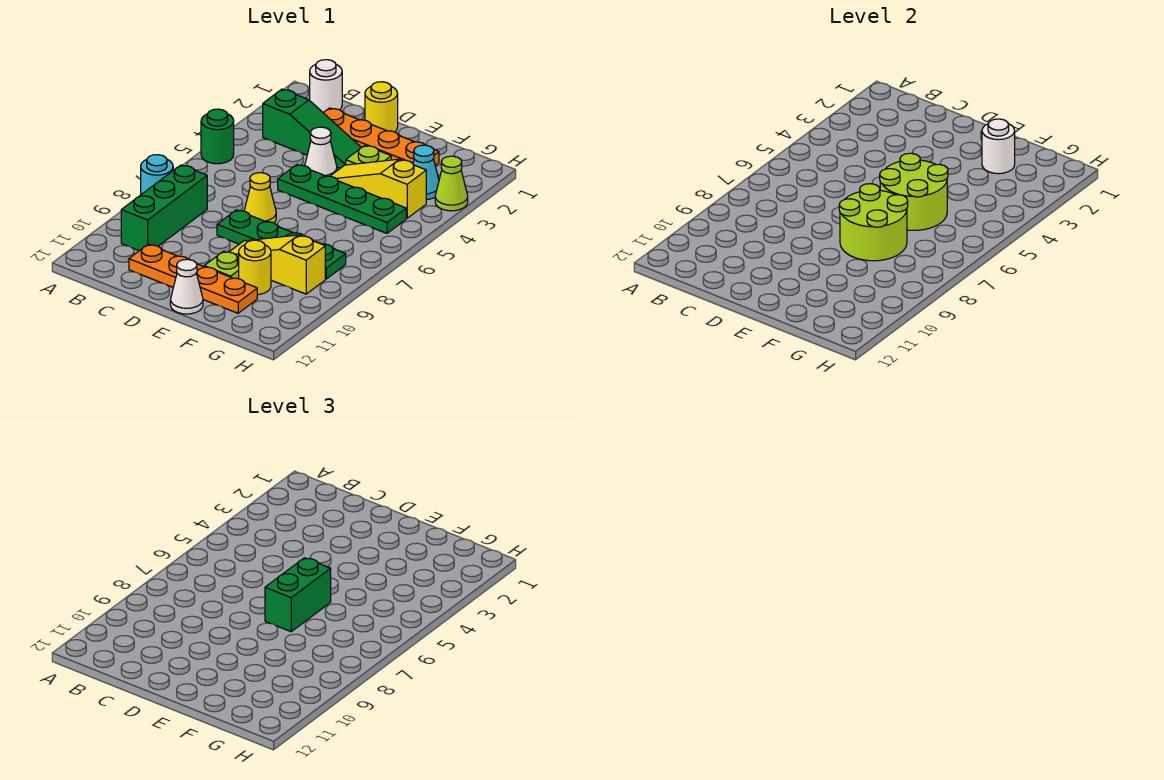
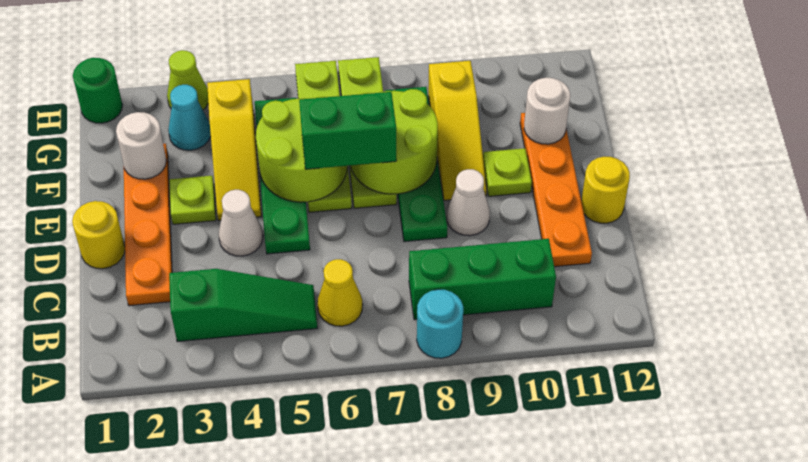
green round brick A5 level 1 -> green round brick H1 level 1
white round brick B1 level 1 -> white round brick F11 level 2
green slope B3:D3 level 1 top B -> green slope B3:B5 level 1 top 3
yellow cone D7 level 1 -> yellow cone B6 level 1
none -> lime plate E6:H6 level 1
none -> lime plate E7:H7 level 1
white cone E12 level 1 -> white cone D9 level 1
yellow round brick F10 level 1 -> yellow round brick D12 level 1

